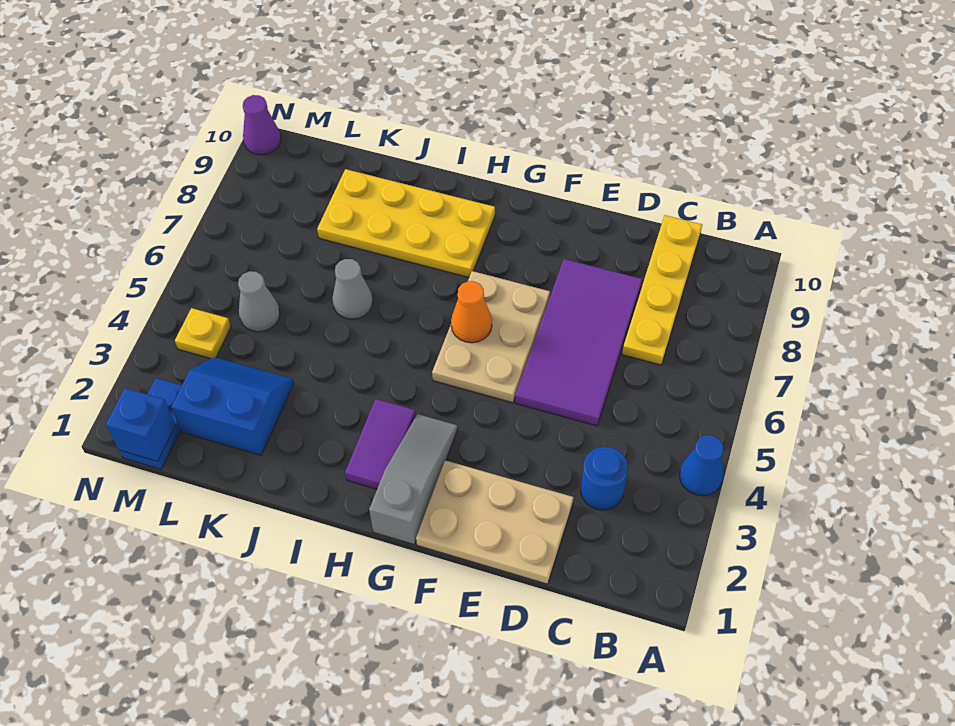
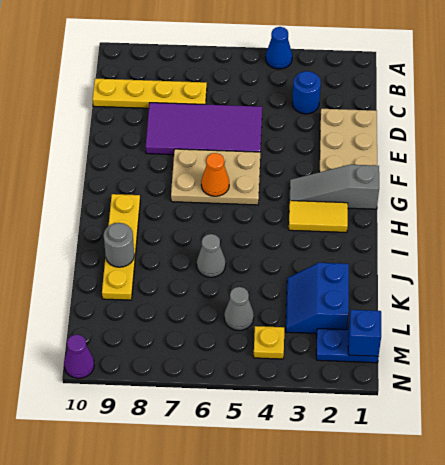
purple tile H2:H3 level 1 -> yellow tile H2:H3 level 1
yellow plate H8:K9 level 1 -> yellow plate H9:K9 level 1
none -> grey round brick J9 level 2

